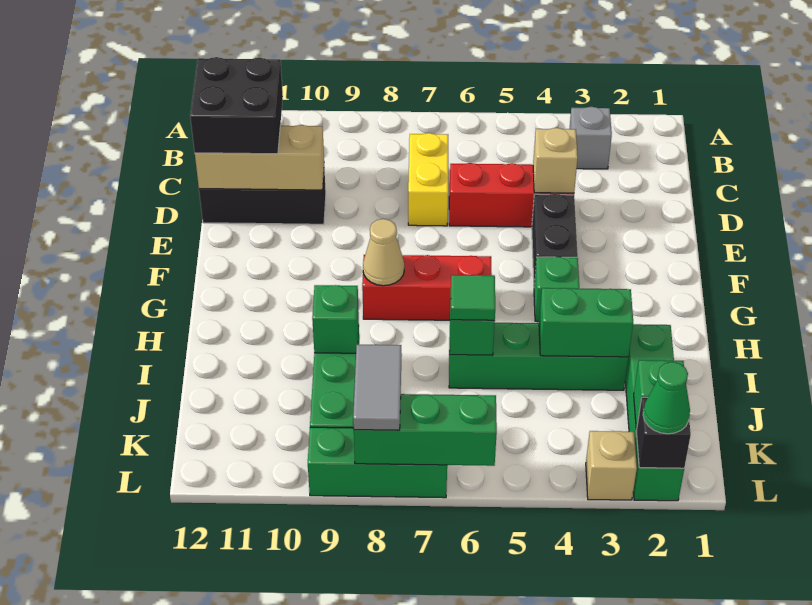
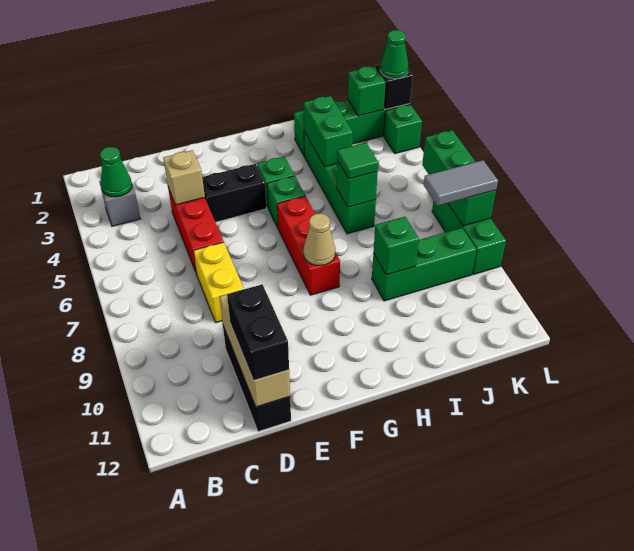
none -> green cone B3 level 2
yellow brick C7:D7 level 1 -> yellow brick D7:D8 level 1
black brick C11:D12 level 3 -> black brick D11:D12 level 3
none -> green brick G5 level 1
tan brick L3 level 1 -> green brick L3 level 1

